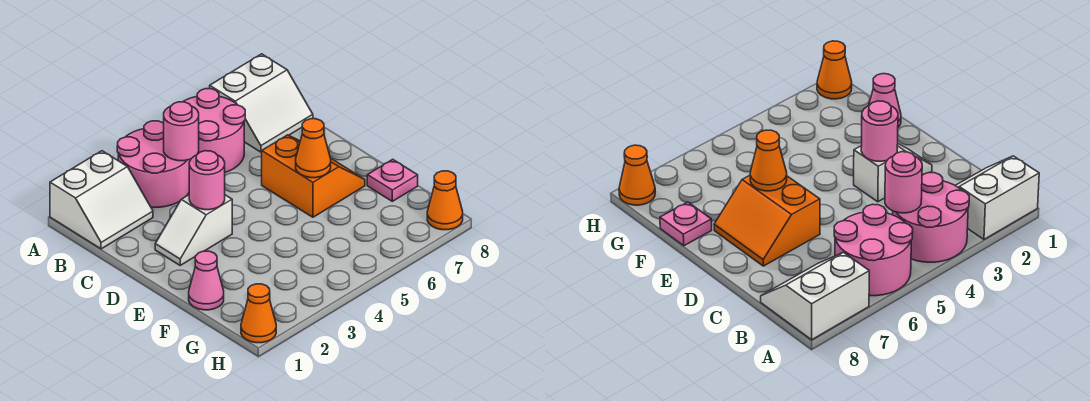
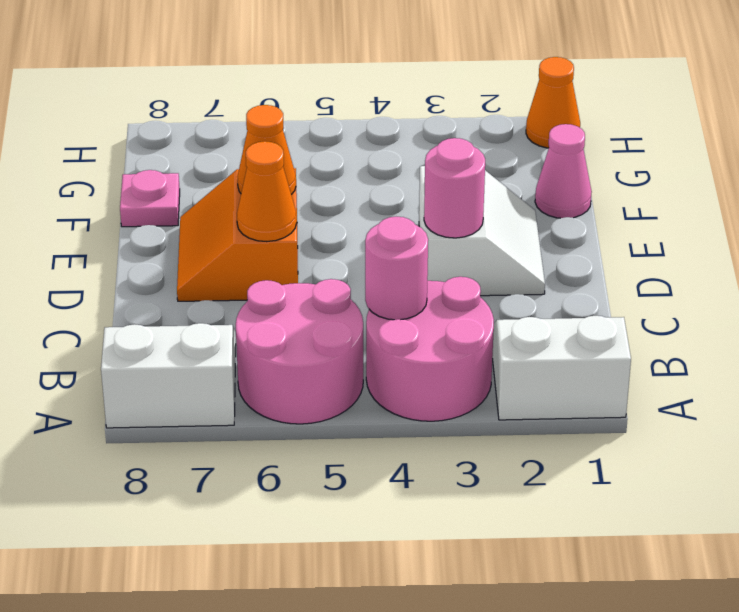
white slope D2:D3 level 1 top 3 -> white slope D2:E3 level 1 top 3
orange cone H8 level 1 -> orange cone D6 level 2

